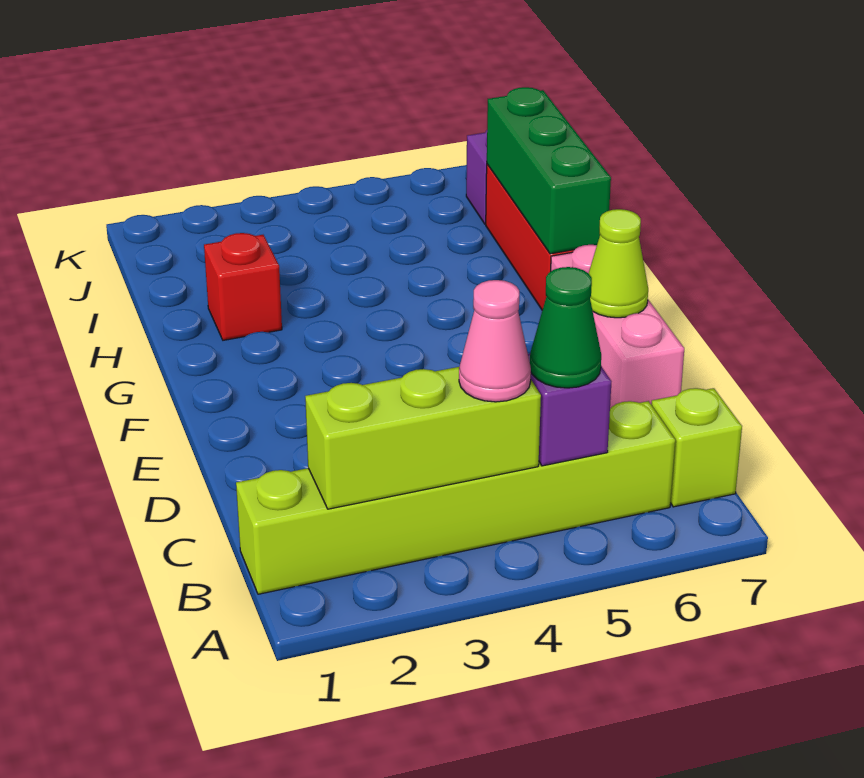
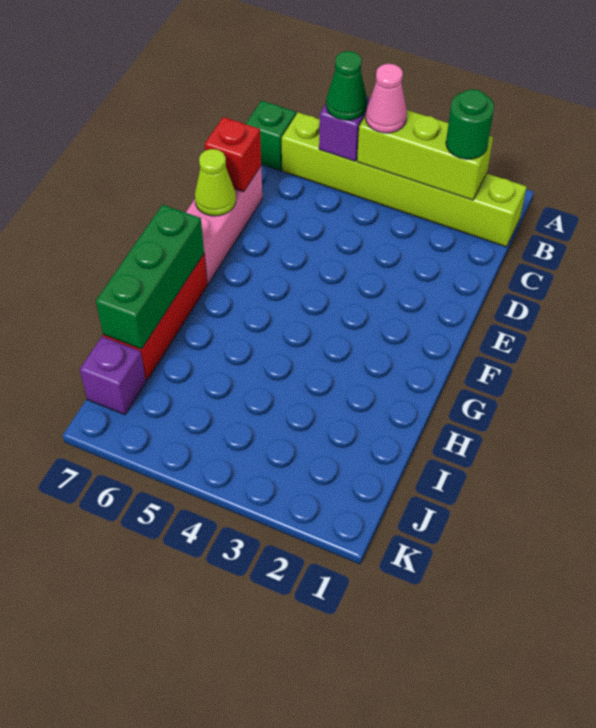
none -> green round brick B2 level 3
lime brick B7 level 1 -> green brick B7 level 1
red brick H2 level 1 -> red brick D7 level 2

